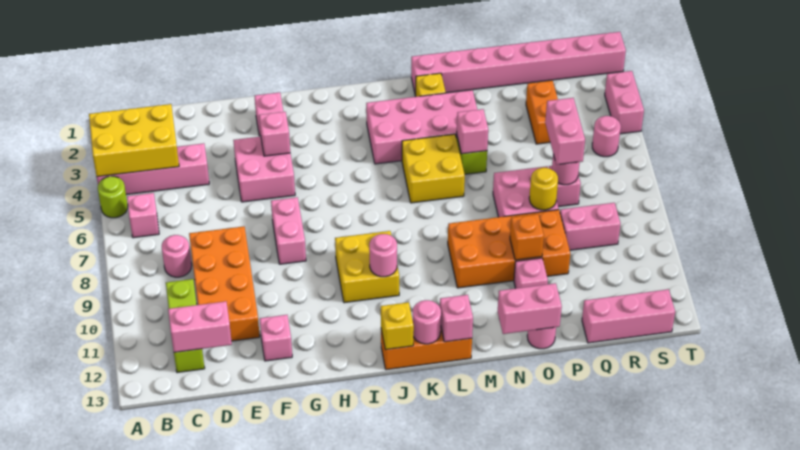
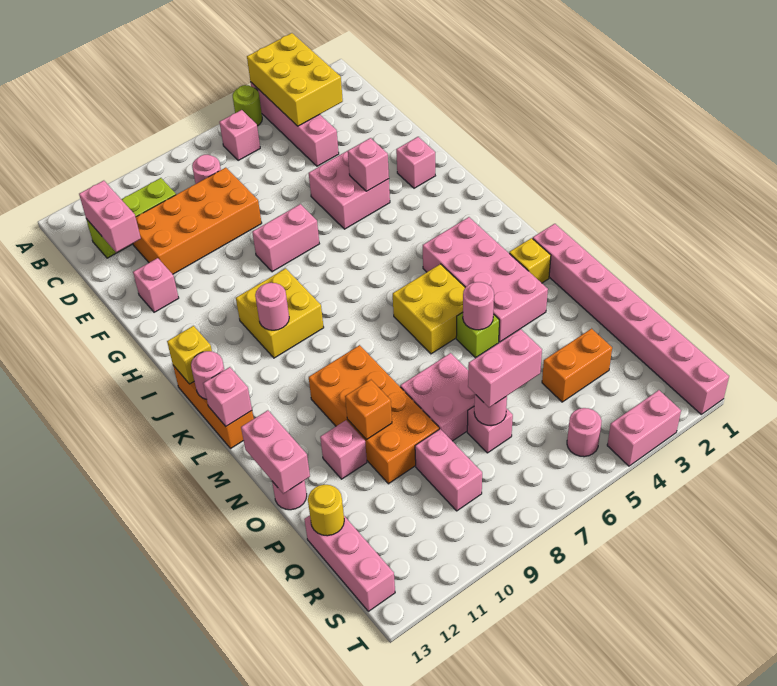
pink brick N5 level 2 -> pink round brick N5 level 2
yellow round brick P8 level 2 -> yellow round brick Q13 level 2

